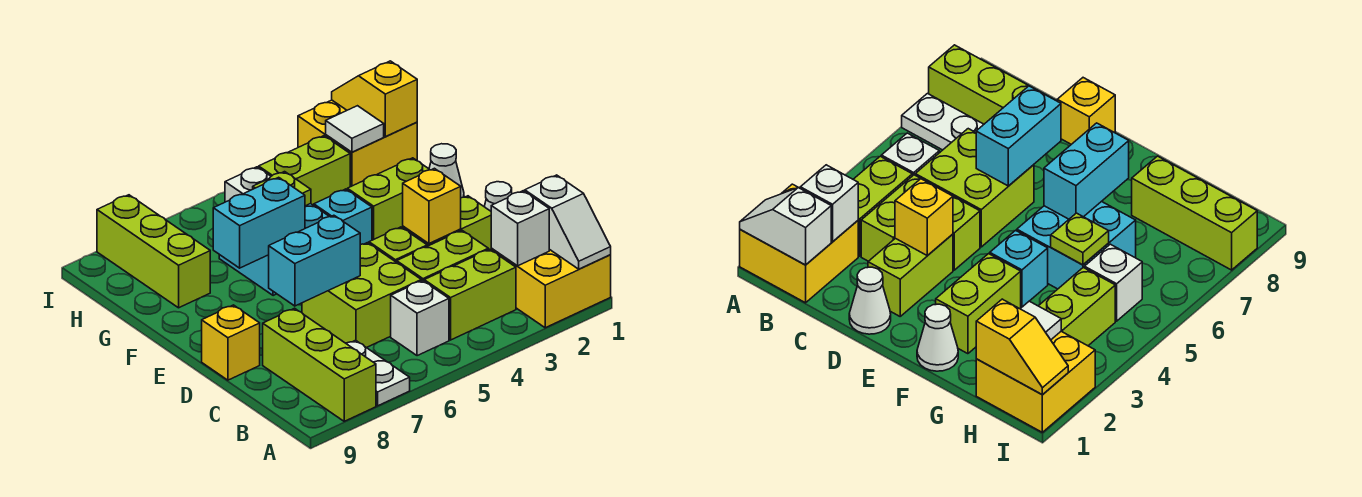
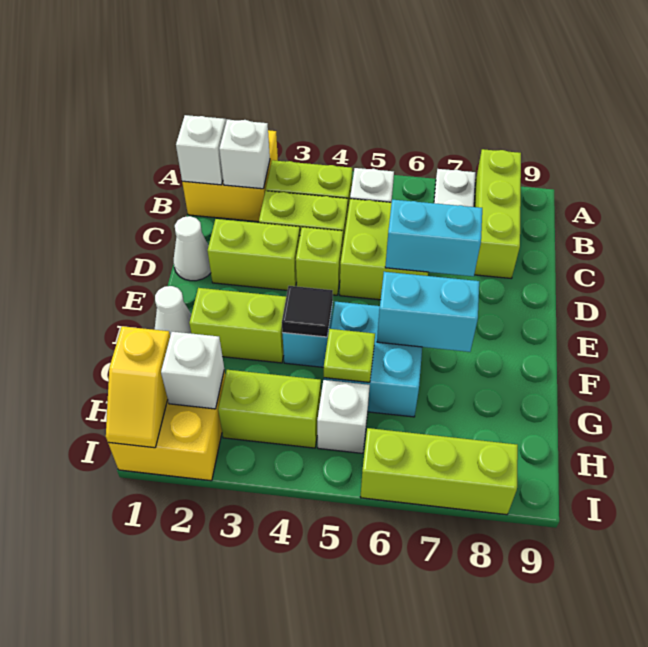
yellow brick D3 level 2 -> none
yellow brick D9 level 1 -> none
none -> black tile F4 level 2
lime brick G8:I8 level 1 -> lime brick I6:I8 level 1
white tile H2 level 2 -> white brick H2 level 2

